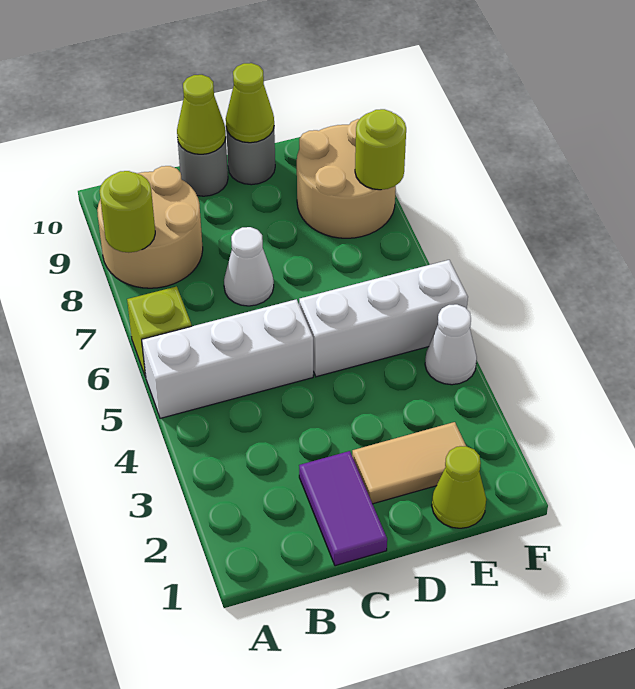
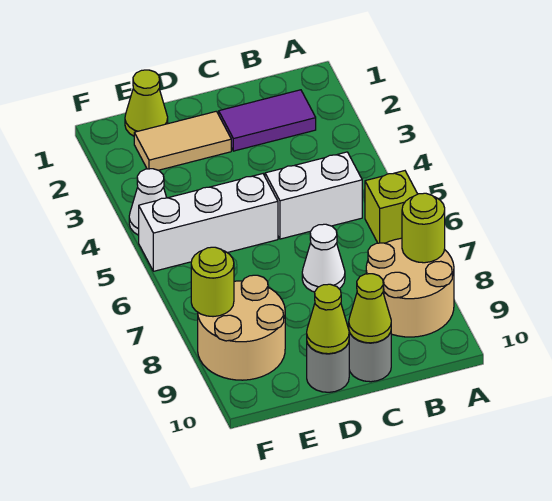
white brick A5:C5 level 1 -> white brick B5:C5 level 1
purple tile C1:C2 level 1 -> purple tile B2:C2 level 1

